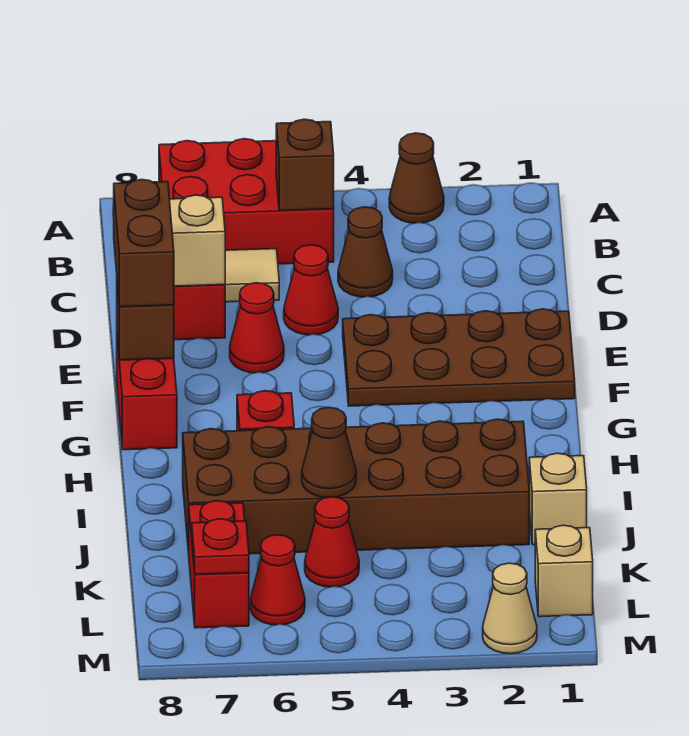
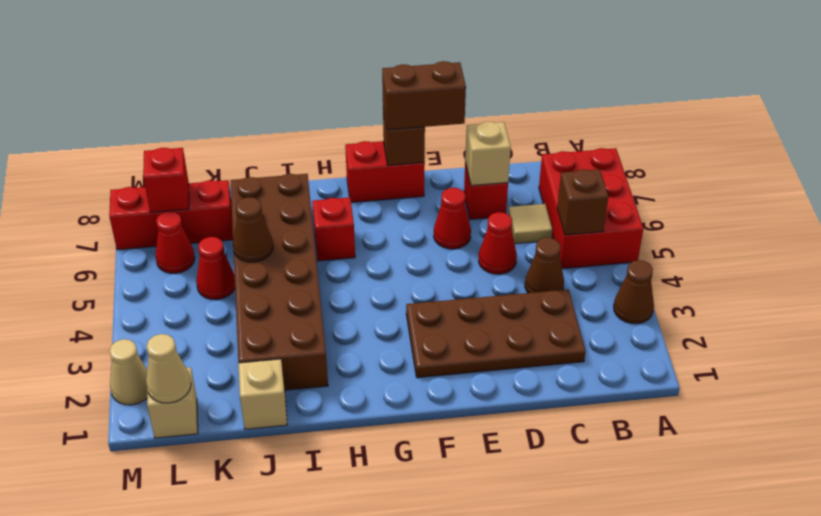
brown plate E1:F4 level 1 -> brown plate C2:F3 level 1
red brick K7:L7 level 1 -> red brick K7:M7 level 1
none -> tan cone L1 level 2
red plate L7 level 2 -> red brick L7 level 2

